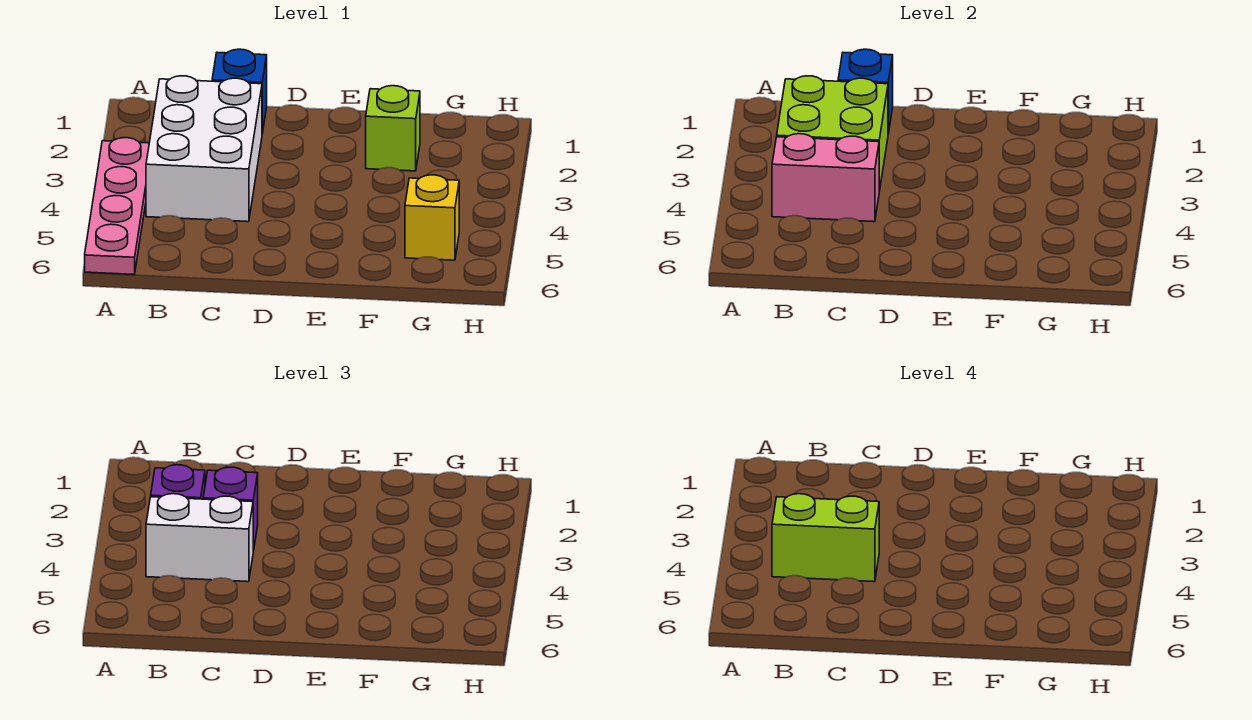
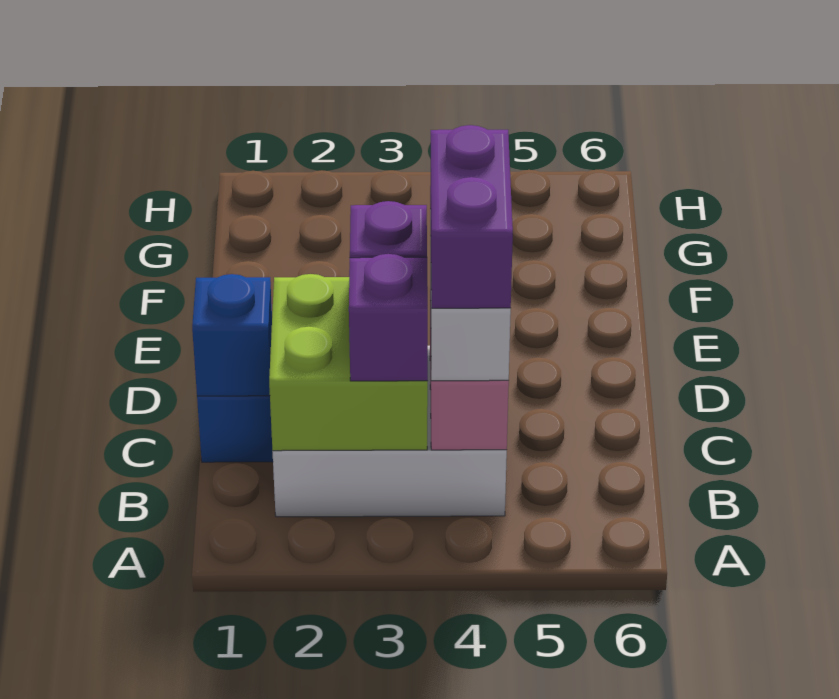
pink plate A3:A6 level 1 -> none
lime brick B4:C4 level 4 -> purple brick B4:C4 level 4
lime brick F2 level 1 -> none
yellow brick G5 level 1 -> none

